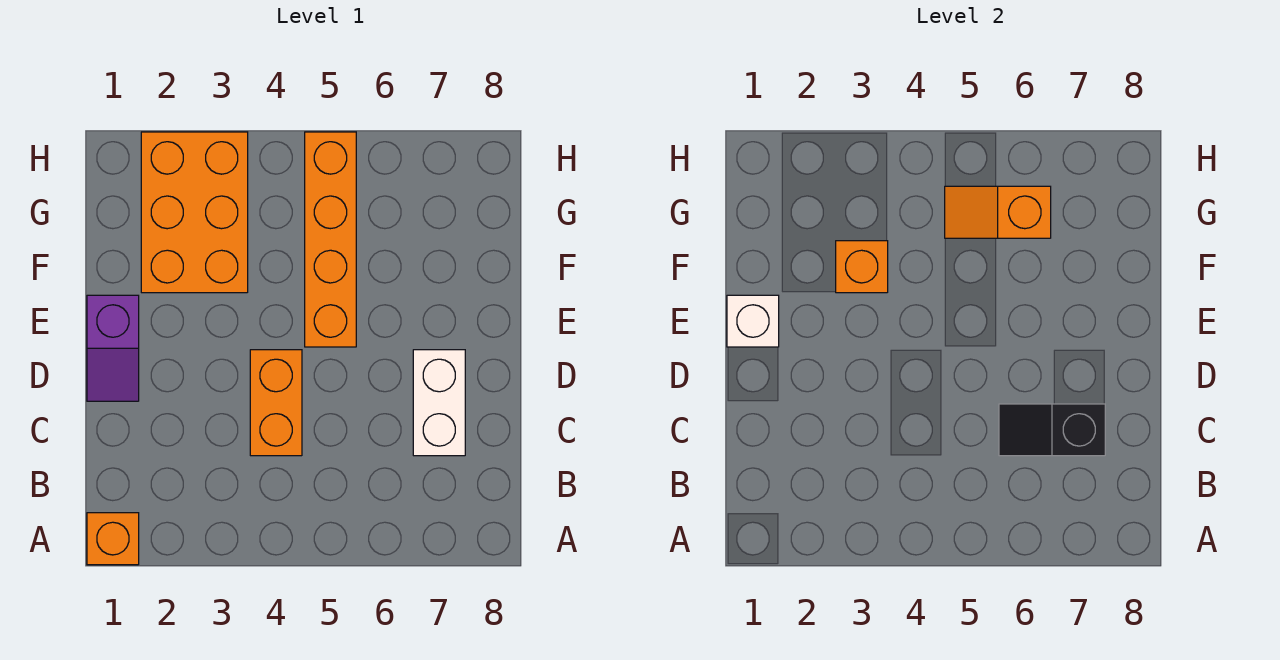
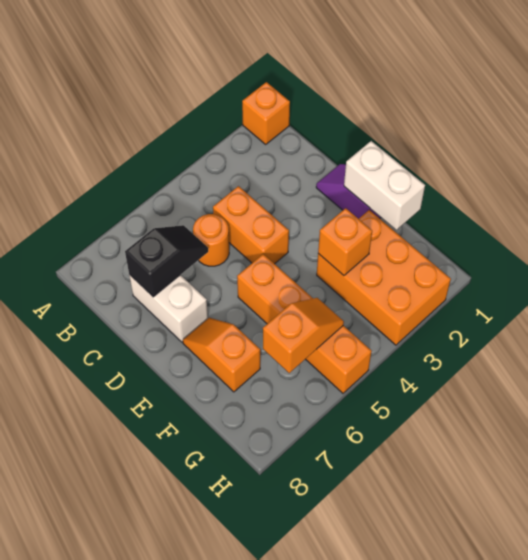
none -> orange round brick C5 level 1
white brick E1 level 2 -> white brick E1:F1 level 2
none -> orange slope E7:F7 level 1 top F

